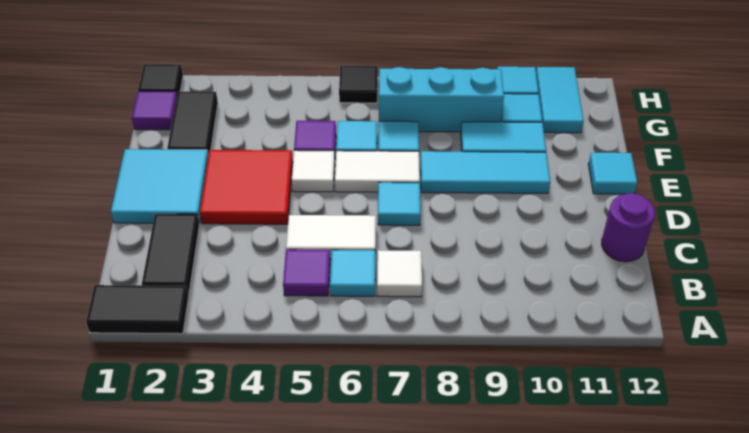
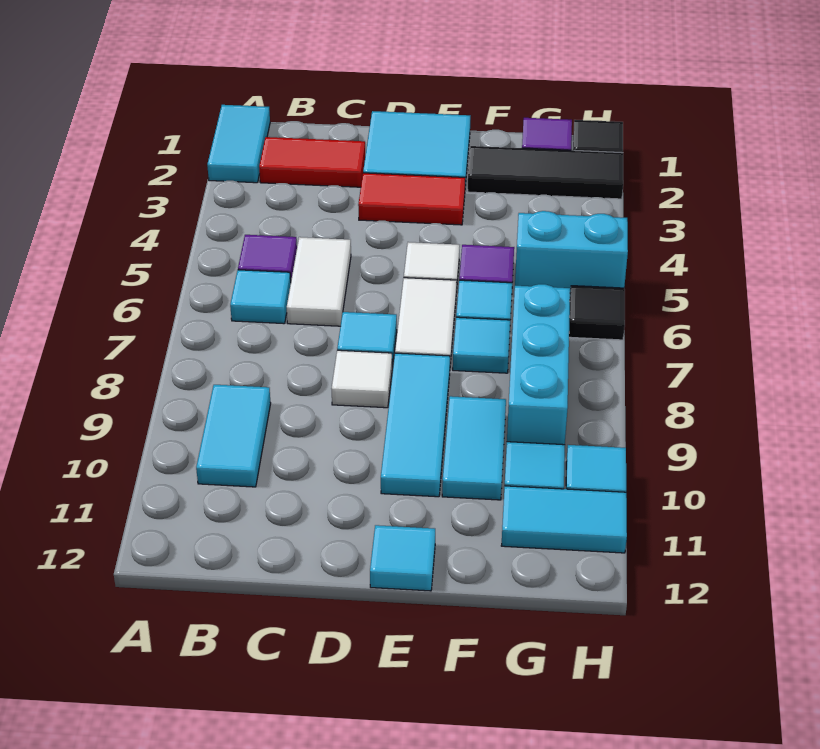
black tile A1:A2 level 1 -> cyan tile A1:A2 level 1
black tile B2:C2 level 1 -> red tile B2:C2 level 1
white tile B7 level 1 -> white tile D8 level 1
none -> cyan tile B9:B10 level 1
purple round brick C12 level 1 -> none
red tile D3:E4 level 1 -> red tile D3:E3 level 1
black tile F2:G2 level 1 -> black tile F2:H2 level 1
none -> cyan brick G5:H5 level 1

